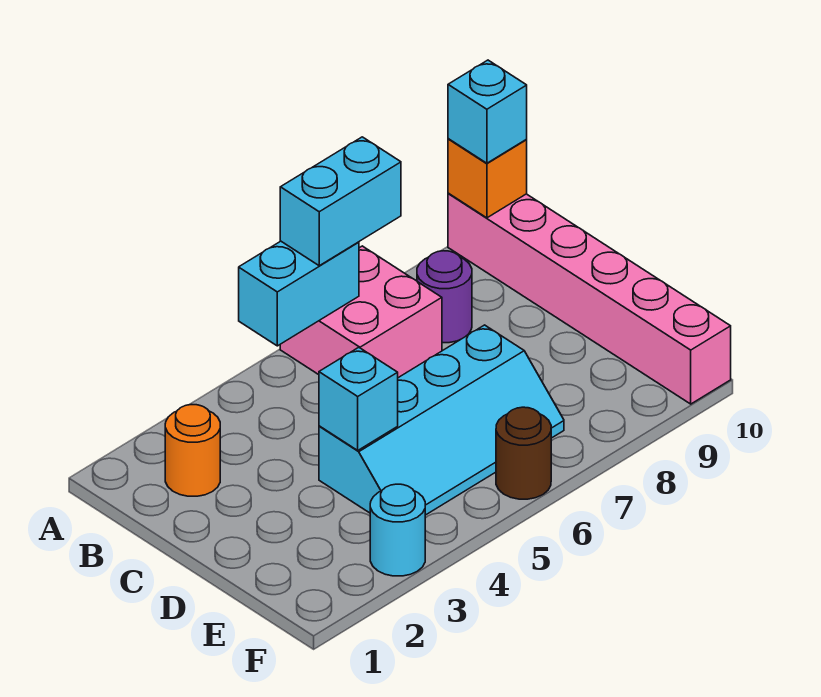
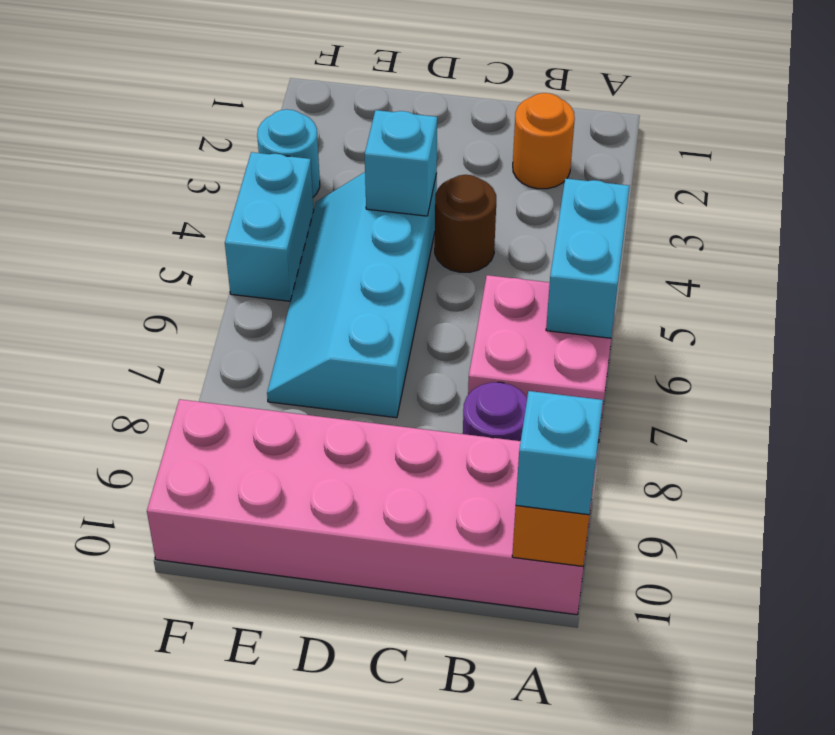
cyan brick A6:A7 level 3 -> cyan brick F4:F5 level 1
pink brick A10:F10 level 1 -> pink brick A9:F10 level 1
brown round brick F6 level 1 -> brown round brick C4 level 1

